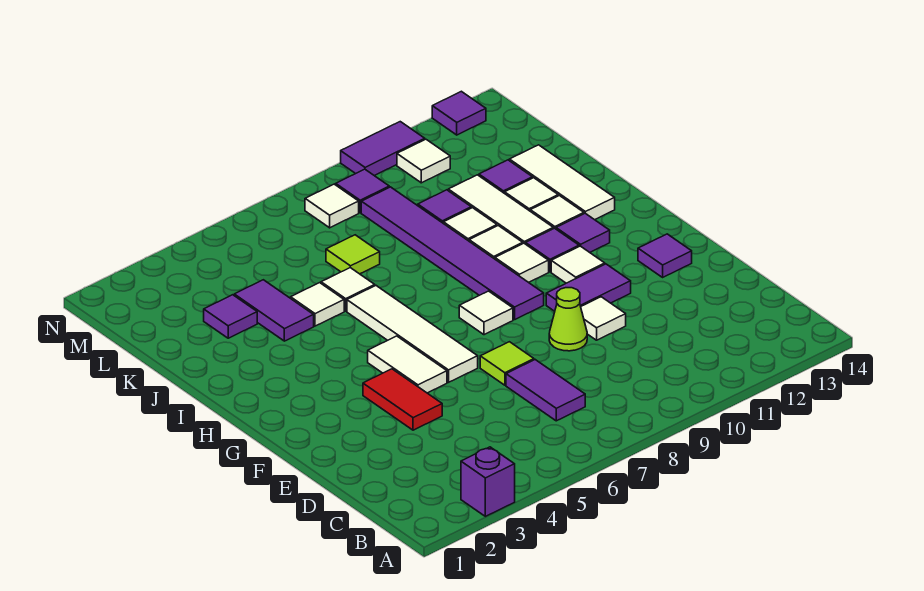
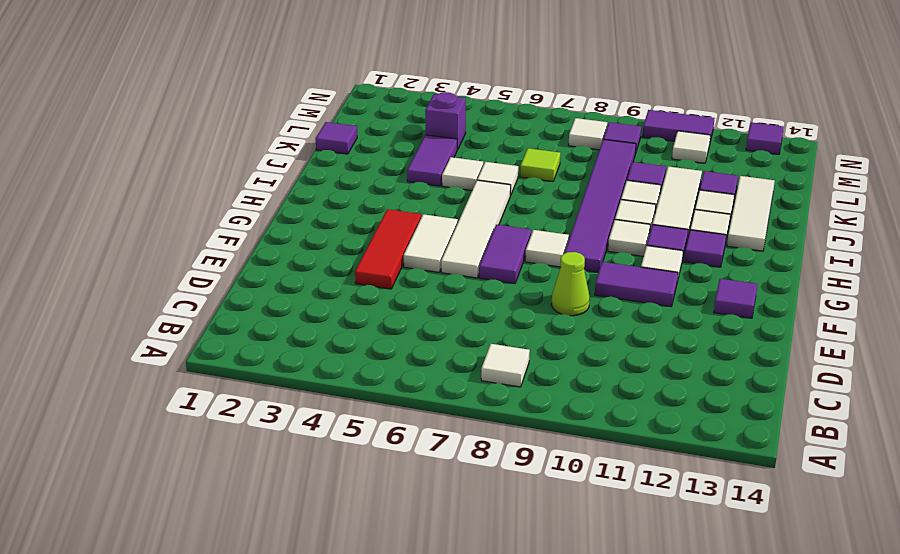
purple brick A3 level 1 -> purple brick L4 level 1
purple tile C7:D7 level 1 -> purple tile F7:G7 level 1
red tile E4:F4 level 1 -> red tile E4:G4 level 1
lime tile E7 level 1 -> none
white tile E10 level 1 -> white tile B8 level 1
purple tile K3 level 1 -> purple tile K1 level 1

